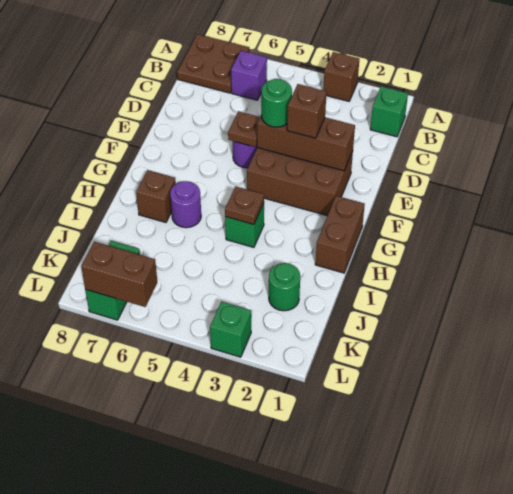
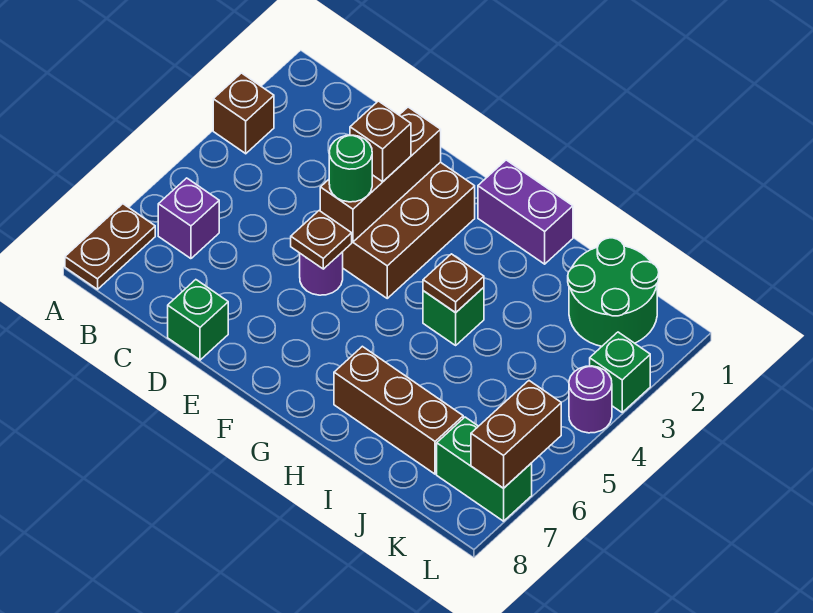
brown plate A7:B8 level 1 -> brown plate A7:A8 level 1
green brick B1 level 1 -> green brick D8 level 1
brown brick G1:H1 level 1 -> purple brick G1:H1 level 1
purple round brick H6 level 1 -> purple round brick L4 level 1
brown brick H7 level 1 -> brown brick H7:J7 level 1
green round brick J2 level 1 -> green round brick J1:K2 level 1

